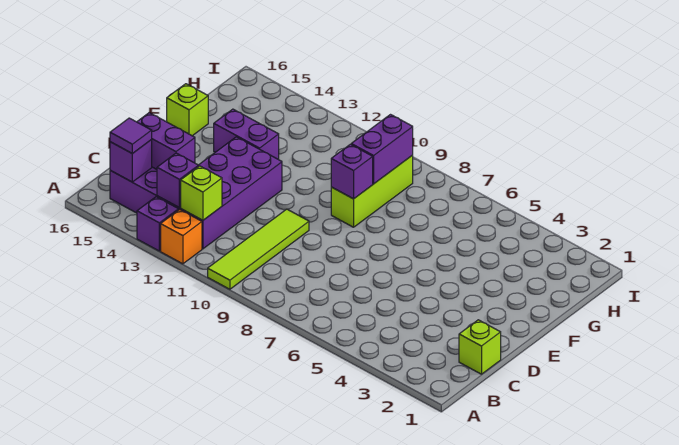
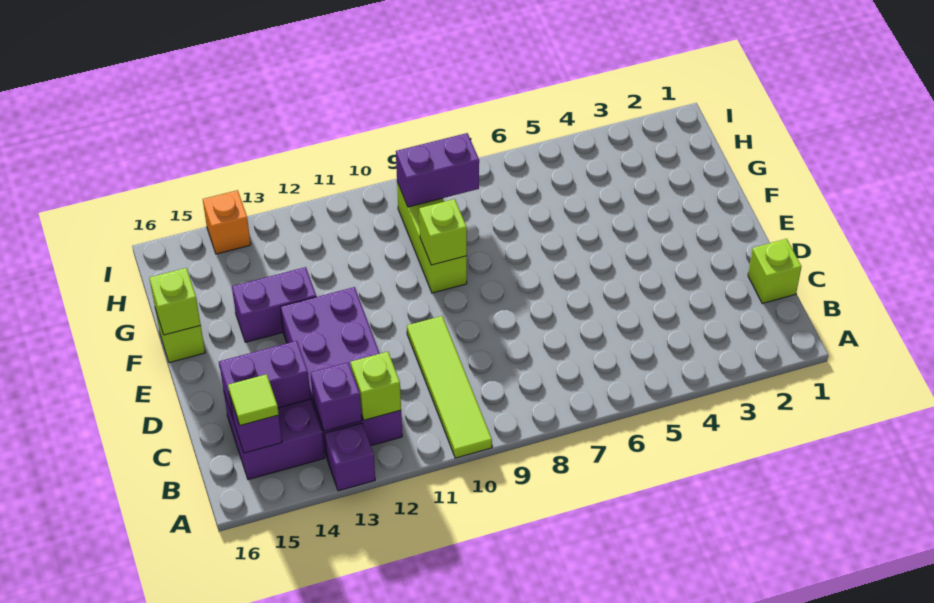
orange brick A12 level 1 -> orange brick I14 level 1
purple tile B15 level 3 -> lime tile B15 level 3
purple brick F9 level 2 -> lime brick F9 level 2
none -> lime brick F16 level 2
purple brick G9:H9 level 2 -> purple brick H8:H9 level 2

